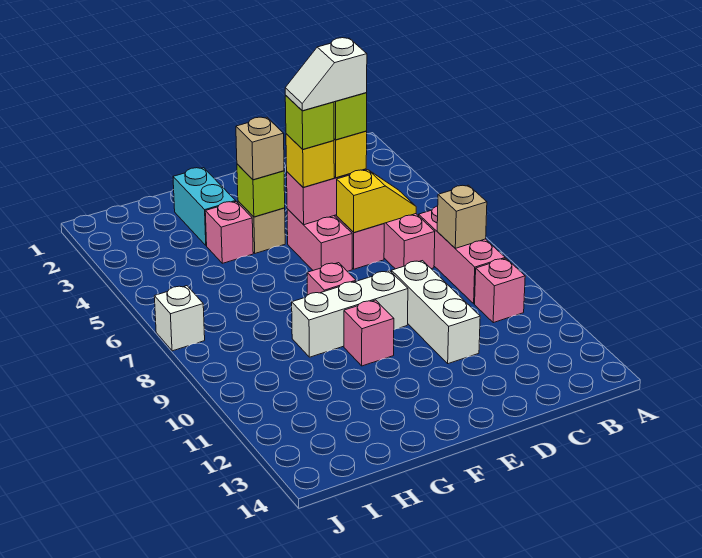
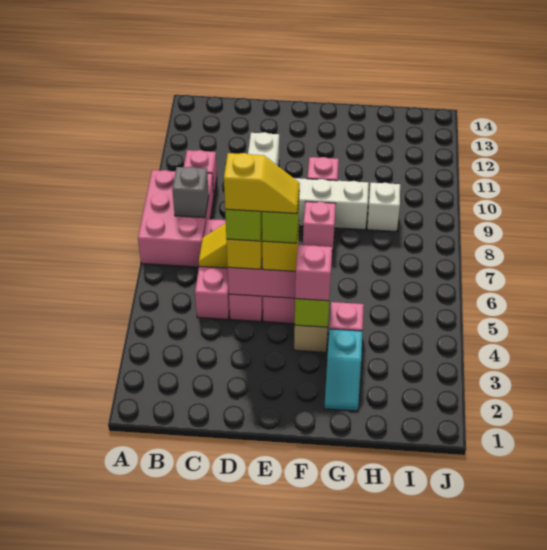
pink brick B7:B9 level 1 -> pink brick A7:B9 level 1
tan brick B8 level 2 -> grey brick B8 level 2
white slope D5:E5 level 5 top D -> yellow slope D5:E5 level 5 top D
tan brick F4 level 3 -> pink brick F4 level 3
cyan brick G2:G3 level 1 -> cyan slope G2:G3 level 1 top 3
white brick J7 level 1 -> white brick H9 level 1

